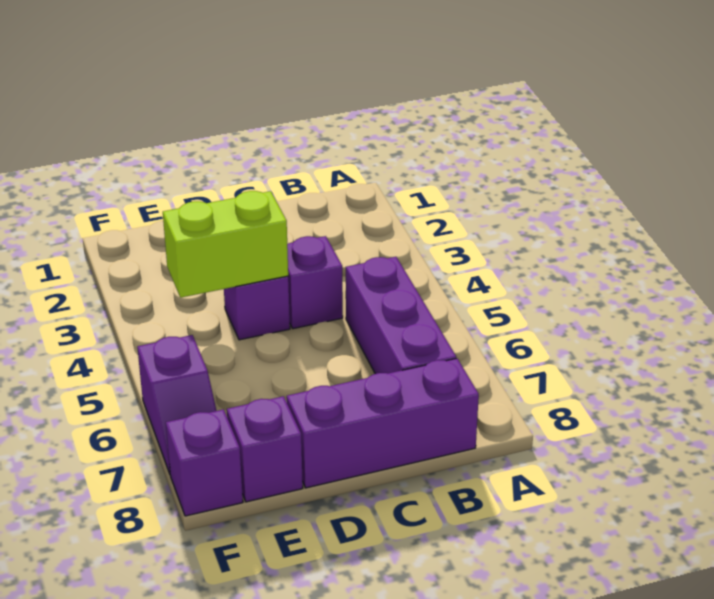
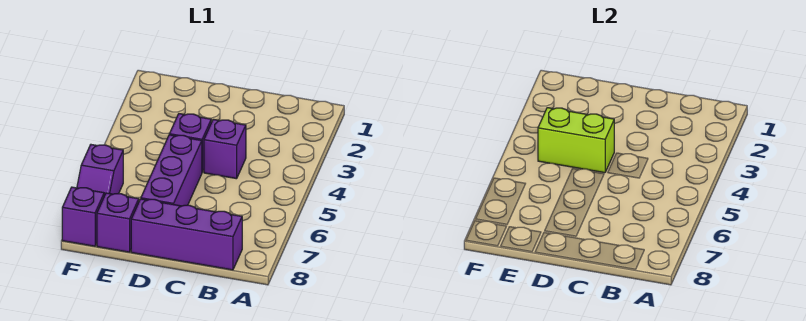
purple brick B5:B7 level 1 -> purple brick D5:D7 level 1

